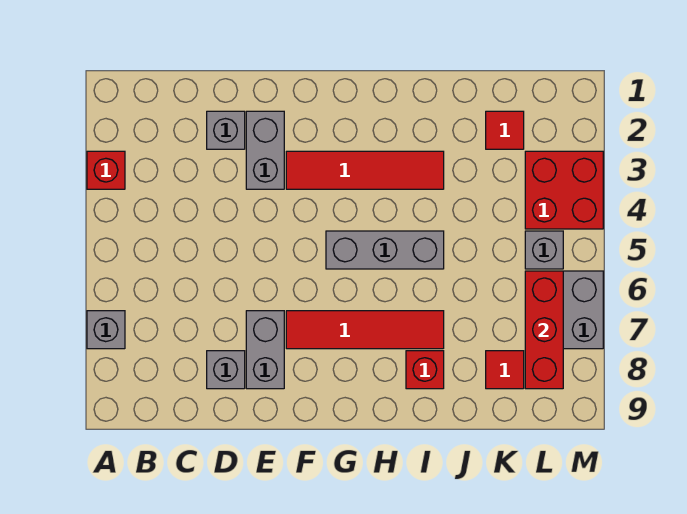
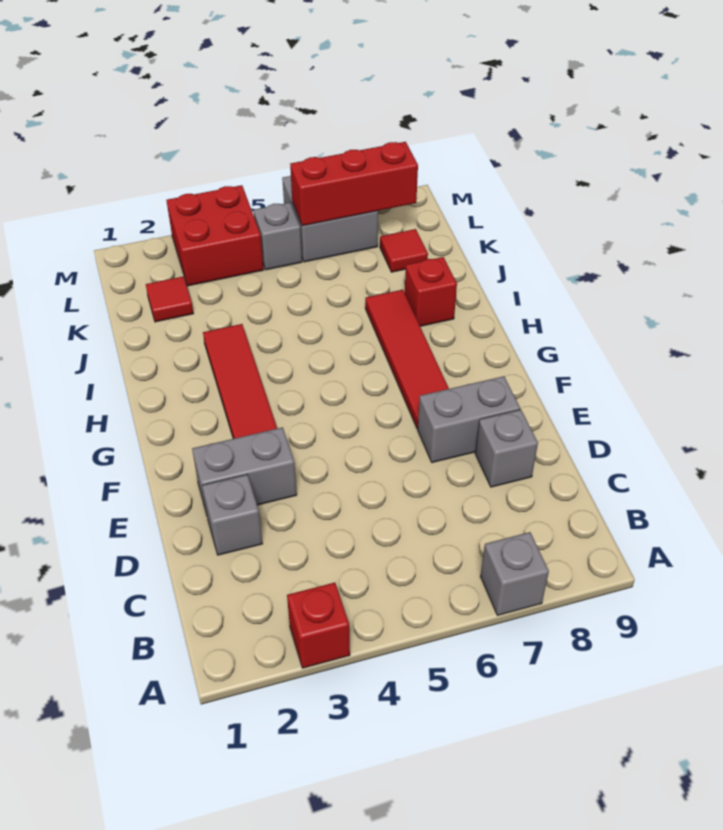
grey brick G5:I5 level 1 -> none

